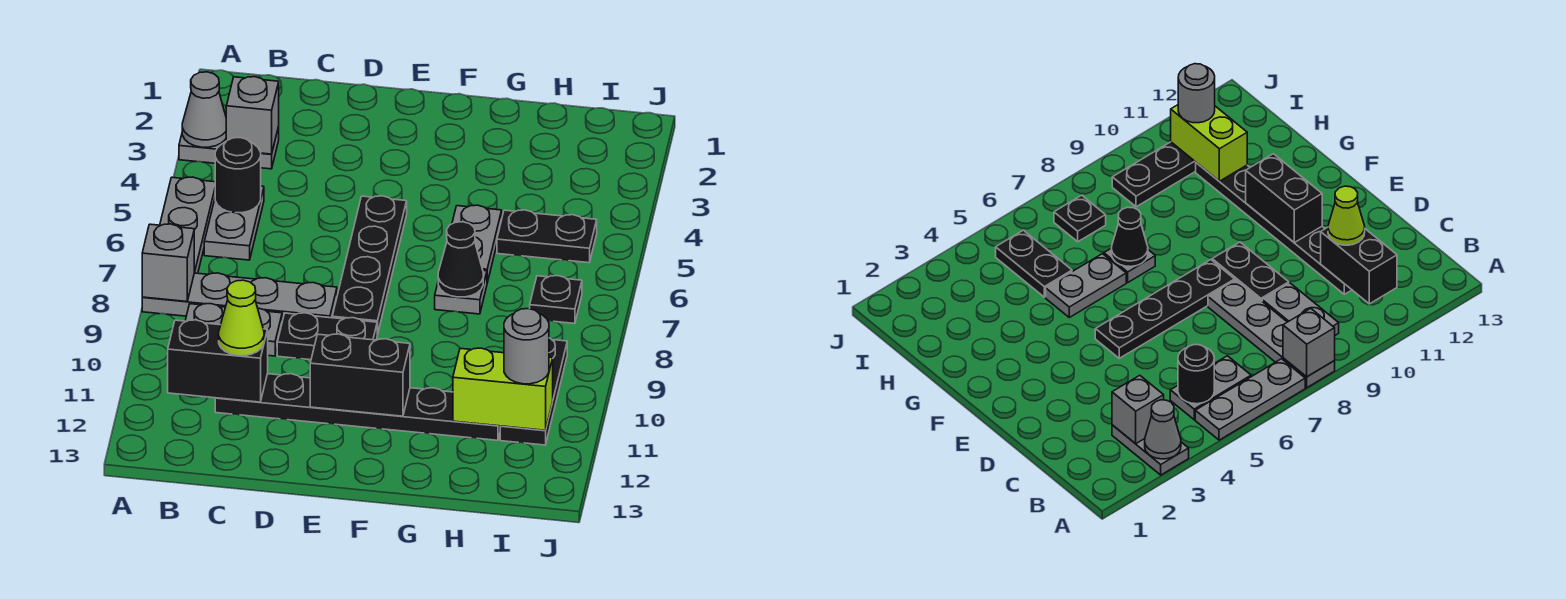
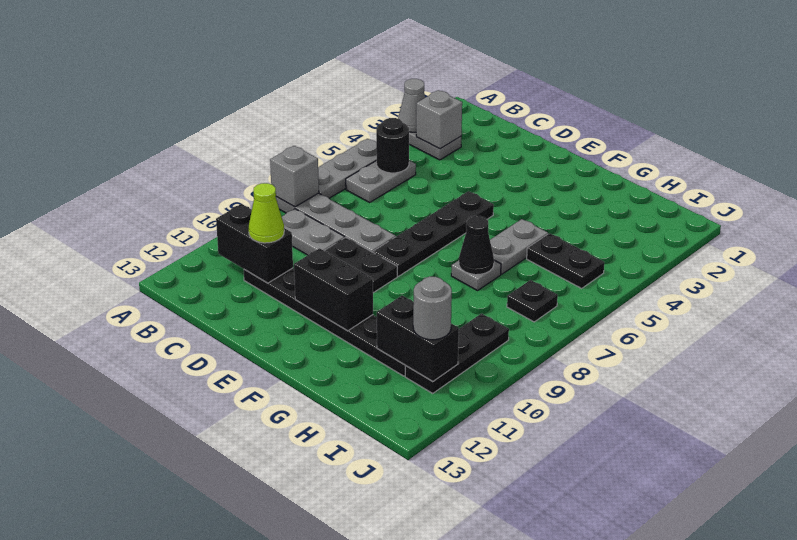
lime brick H11:I11 level 2 -> black brick H11:I11 level 2

